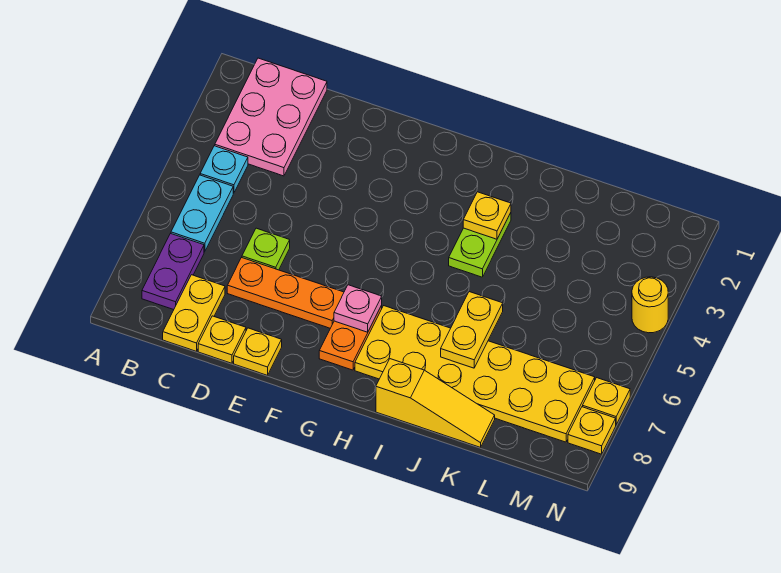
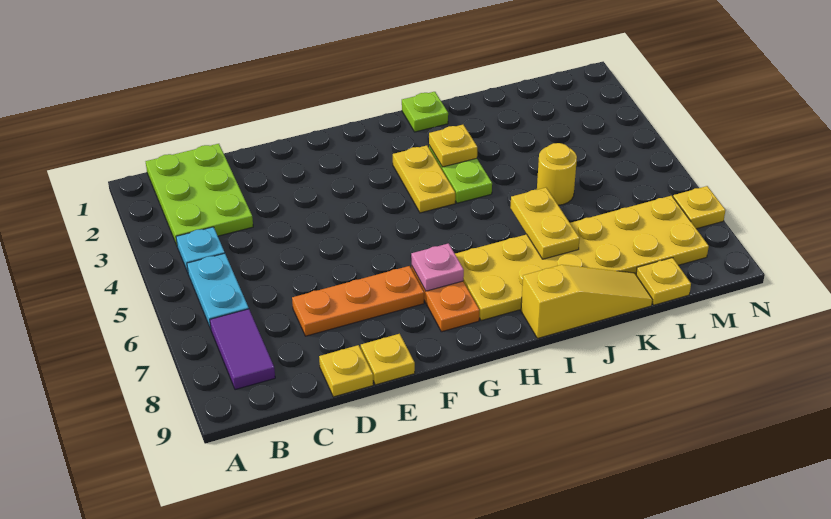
pink plate B1:C3 level 1 -> lime plate B1:C3 level 1
purple plate B7:B8 level 1 -> purple tile B7:B8 level 1
yellow plate C8:C9 level 1 -> yellow plate H3:H4 level 1
lime plate D6 level 1 -> lime plate I1 level 1
yellow round brick N4 level 1 -> yellow round brick K5 level 1
yellow plate N8 level 1 -> yellow plate L9 level 1

